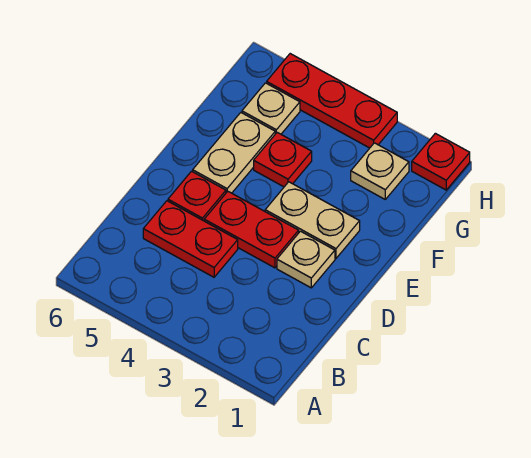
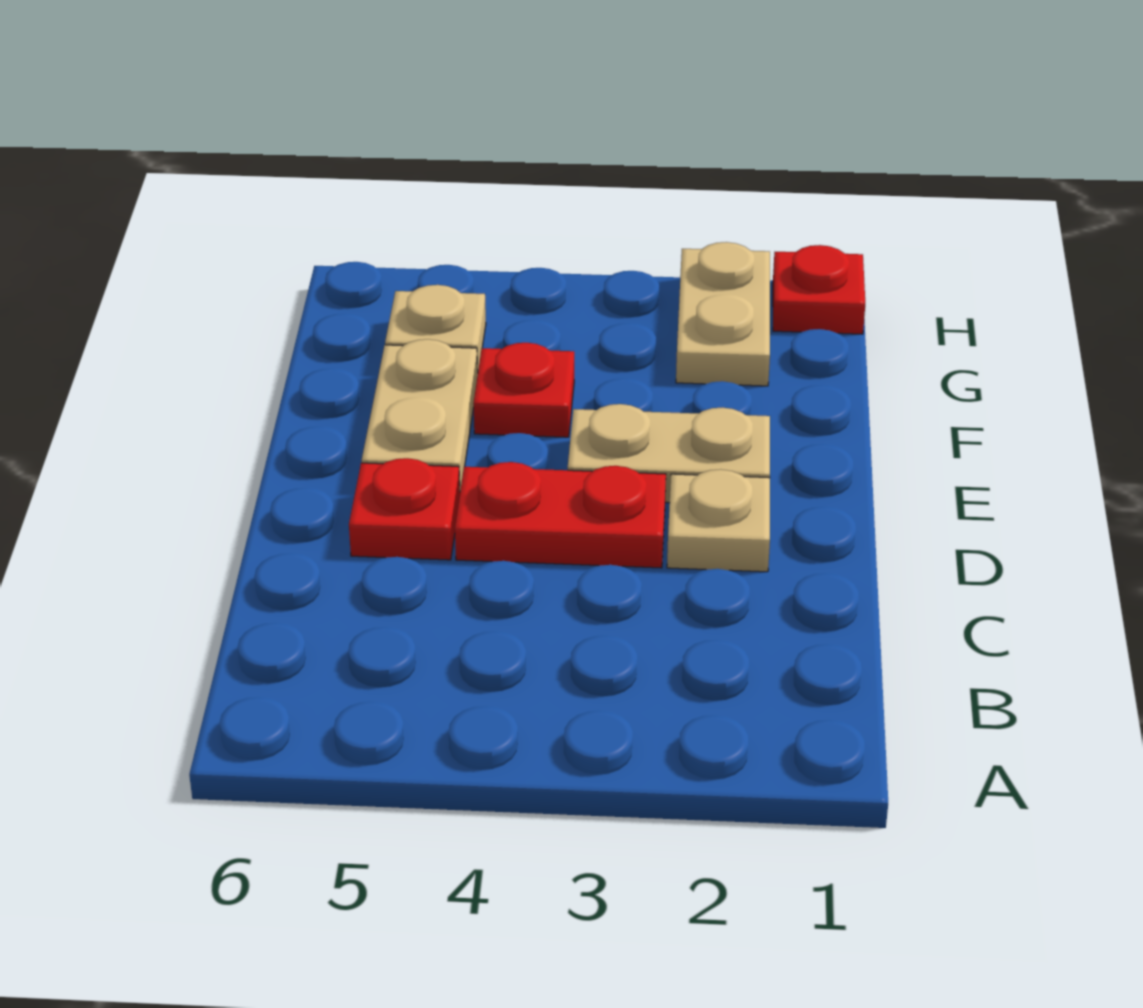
red plate C4:C5 level 1 -> none
tan plate G2 level 1 -> tan plate G2:H2 level 1
red plate H3:H5 level 1 -> none

